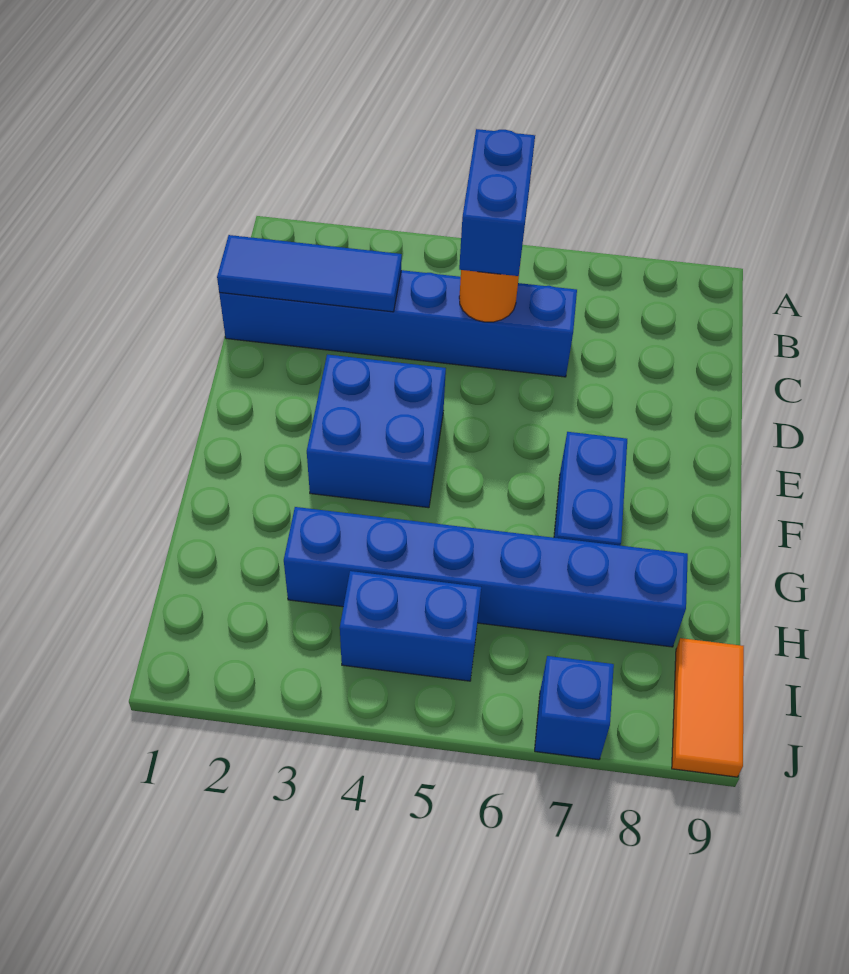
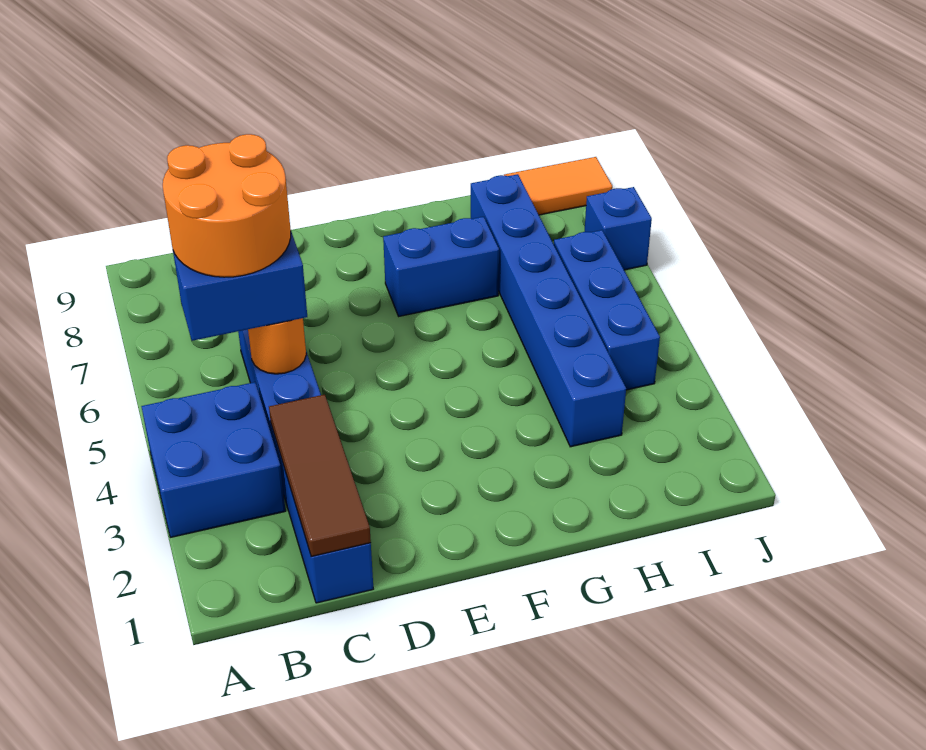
none -> orange round brick B5:C6 level 4
blue tile C1:C3 level 2 -> brown tile C1:C3 level 2
blue brick E3:F4 level 1 -> blue brick A3:B4 level 1
blue brick I4:I5 level 1 -> blue brick I4:I6 level 1

